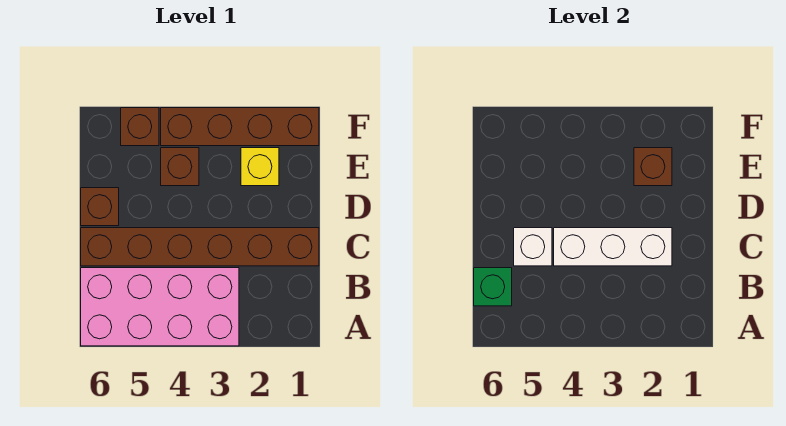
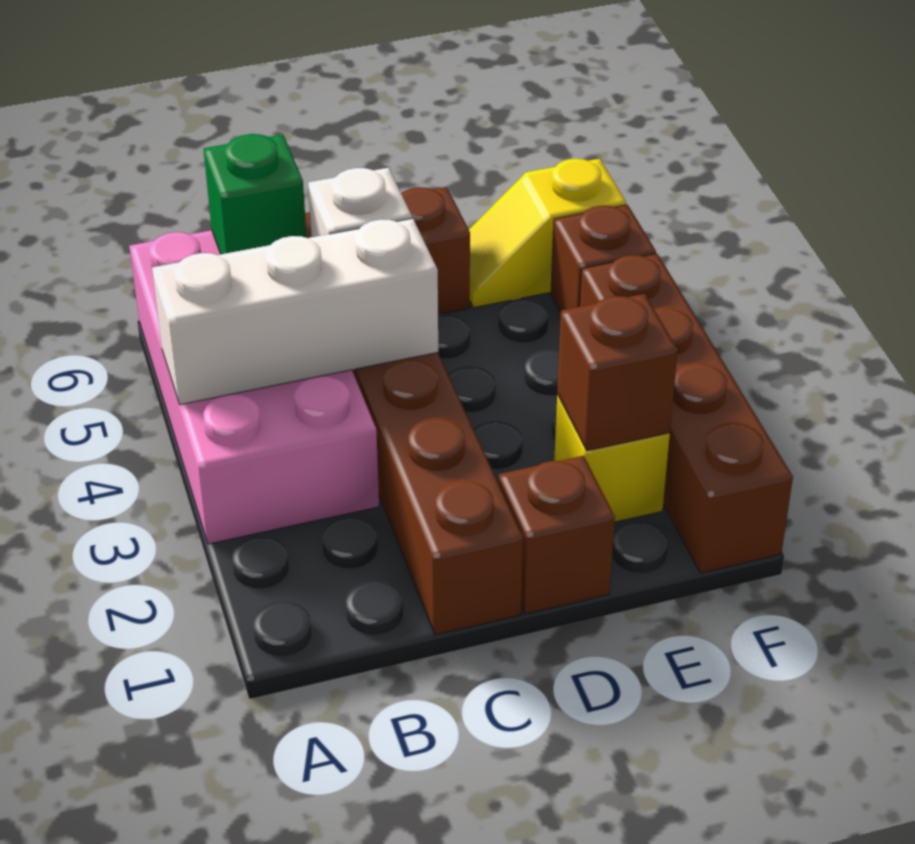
white brick C2:C4 level 2 -> white brick A4:C4 level 2
brown brick E4 level 1 -> brown brick D1 level 1
none -> yellow slope E6:F6 level 1 top F

